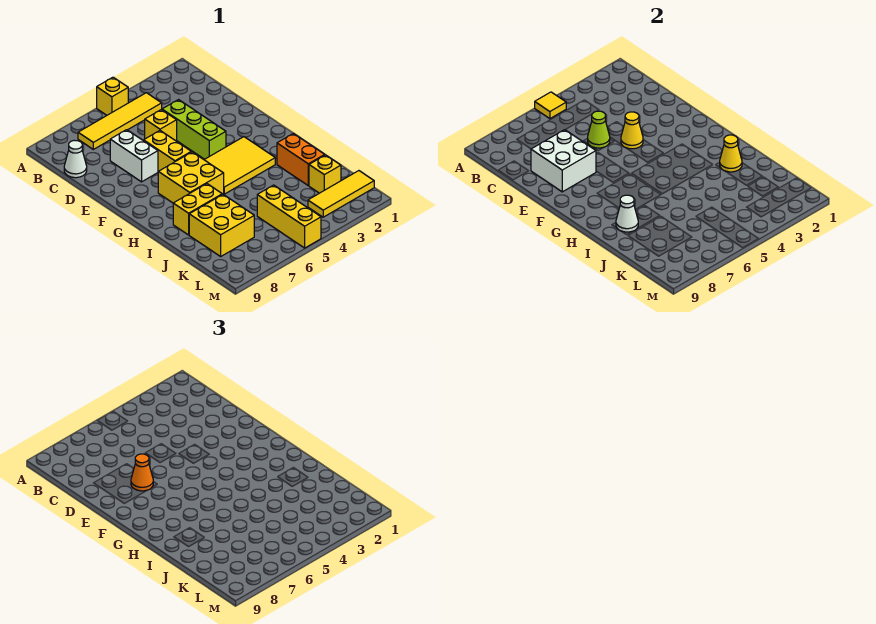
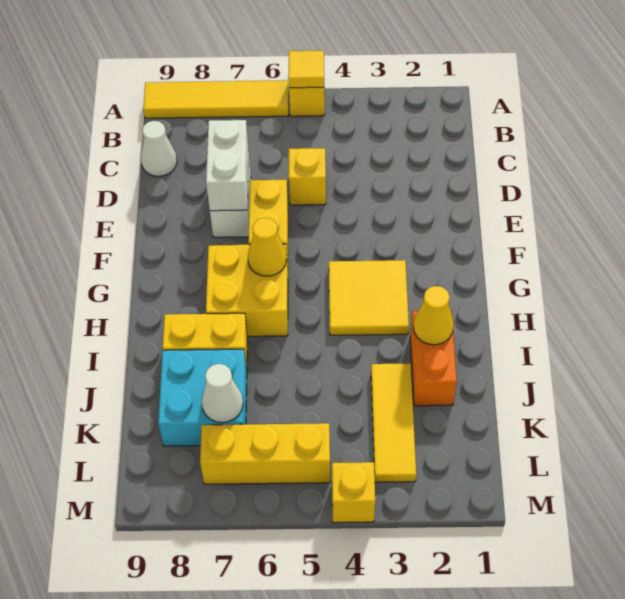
yellow tile B4:B7 level 1 -> yellow tile A6:A9 level 1
lime brick D4:F4 level 1 -> none
lime cone D5 level 2 -> none
white brick D7:E8 level 2 -> white brick D7:E7 level 2
yellow cone E4 level 2 -> yellow cone G6 level 2
orange cone E7 level 3 -> none
yellow tile G3:H5 level 1 -> yellow tile G3:H4 level 1
white cone I8 level 2 -> white cone K7 level 2
yellow brick J7:K8 level 1 -> cyan brick J7:K8 level 1
yellow brick K2 level 1 -> yellow brick M4 level 1
yellow brick K5:M5 level 1 -> yellow brick L5:L7 level 1
yellow tile L1:L3 level 1 -> yellow tile J3:L3 level 1

